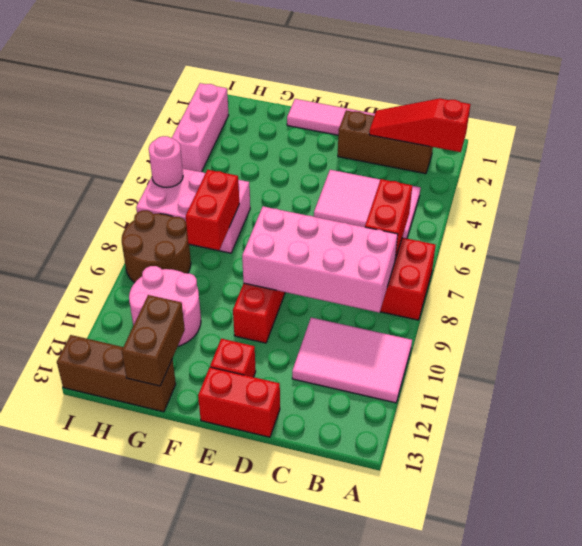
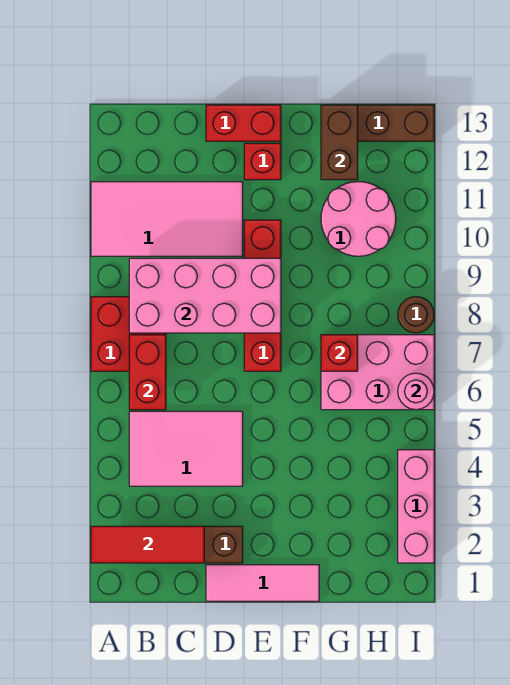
red slope A2:C2 level 2 top A -> red tile A2:C2 level 2
pink tile A10:C11 level 1 -> pink tile A10:D11 level 1
red brick G7:G8 level 2 -> red brick G7 level 2
brown round brick H8:I9 level 1 -> brown round brick I8 level 1

